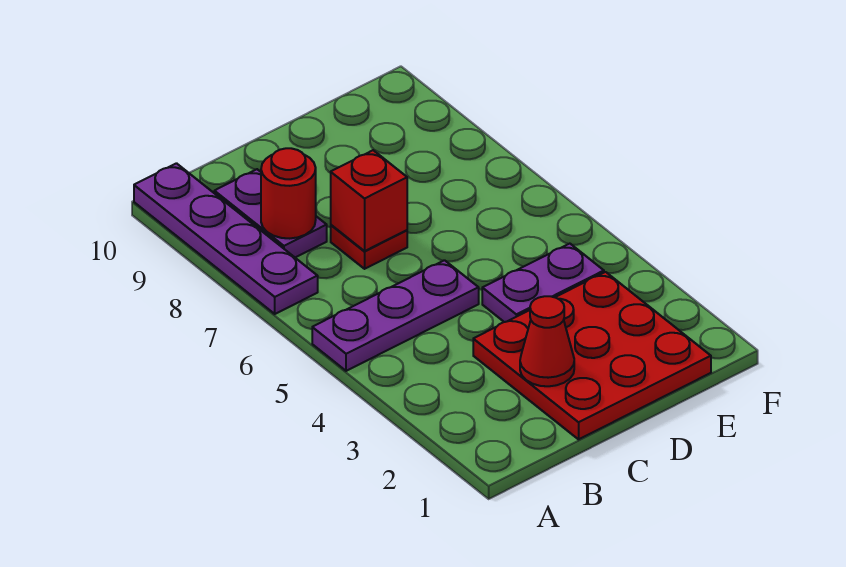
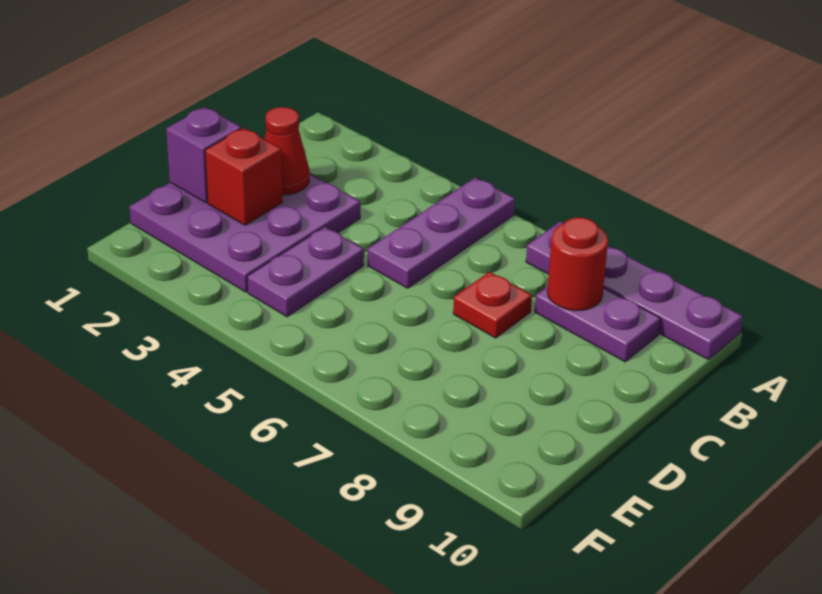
red plate C1:E3 level 1 -> purple plate C1:E3 level 1
red brick C7 level 2 -> red brick D2 level 2
none -> purple brick D1 level 2

